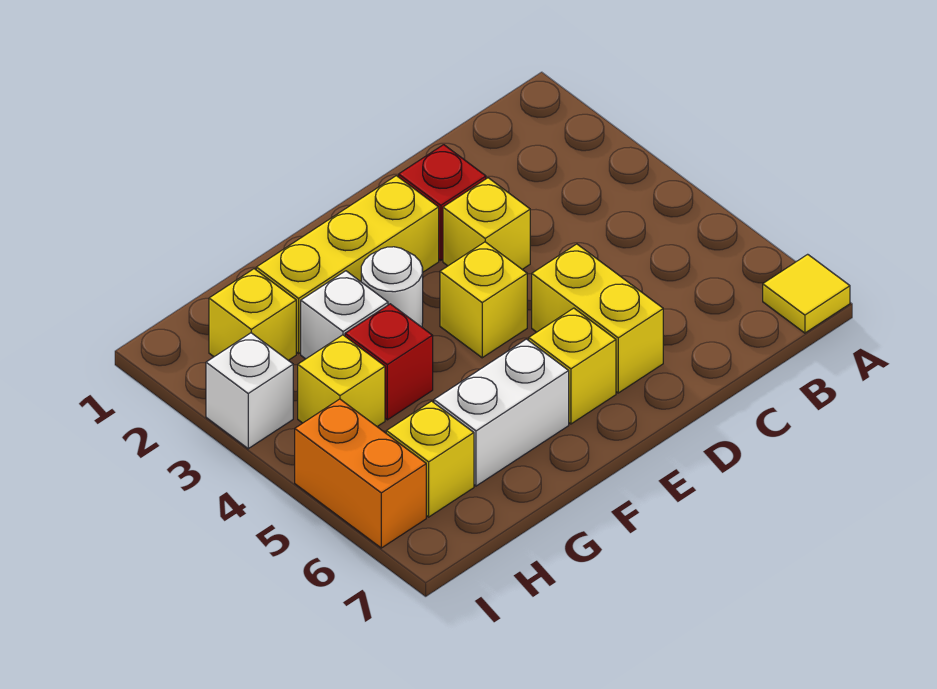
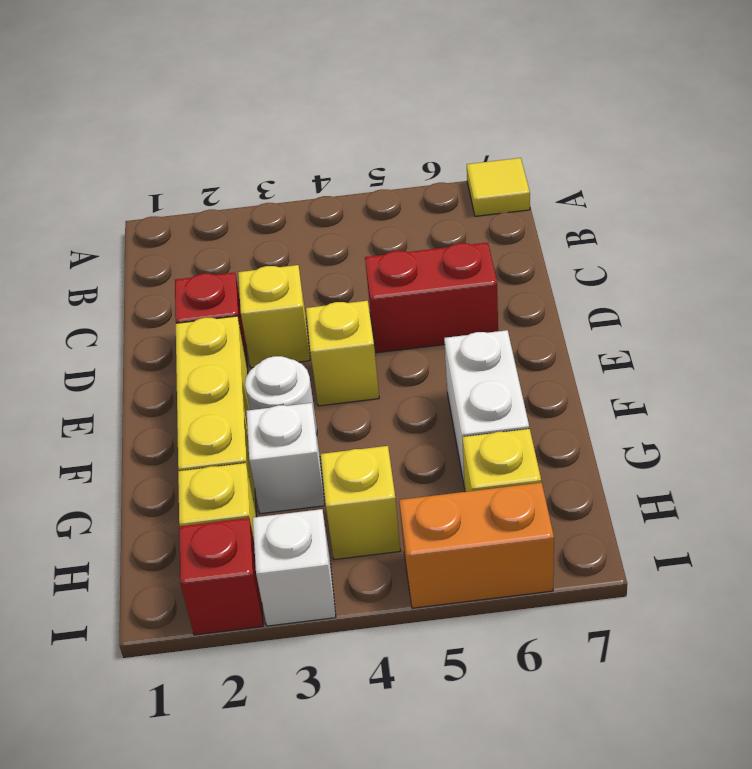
yellow brick D5:D6 level 1 -> red brick D5:D6 level 1
yellow brick E6 level 1 -> none
red brick G4 level 1 -> red brick I2 level 1

